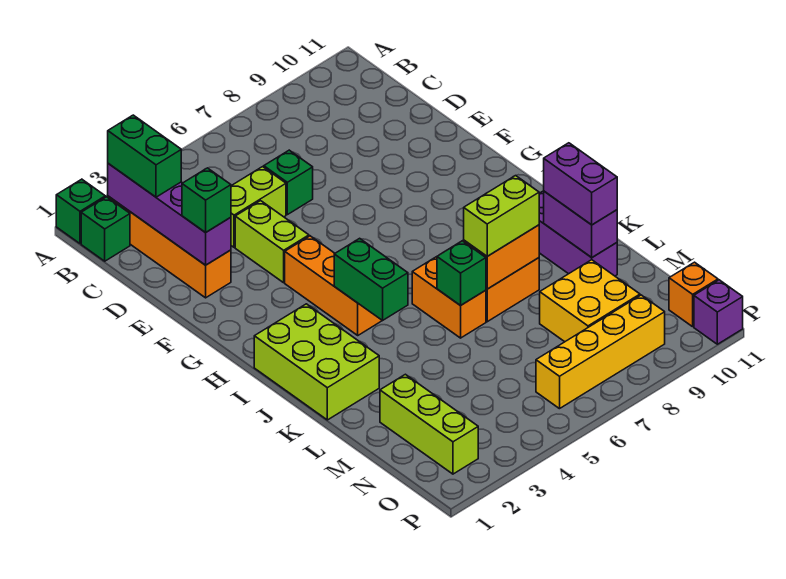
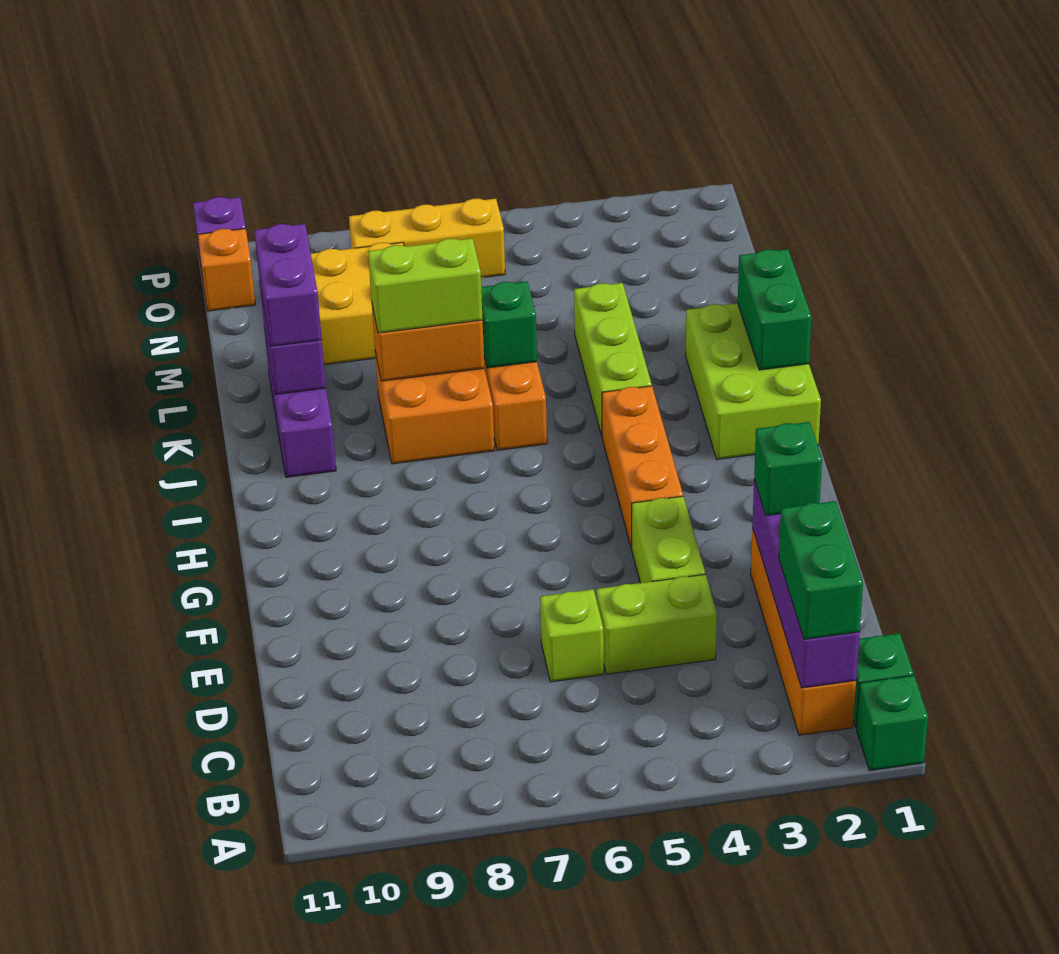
green brick D6 level 1 -> lime brick D6 level 1
green brick I4:J4 level 2 -> green brick J1:K1 level 2
lime brick M2:O2 level 1 -> lime brick J4:L4 level 1
yellow brick O6:O9 level 1 -> yellow brick O6:O8 level 1

